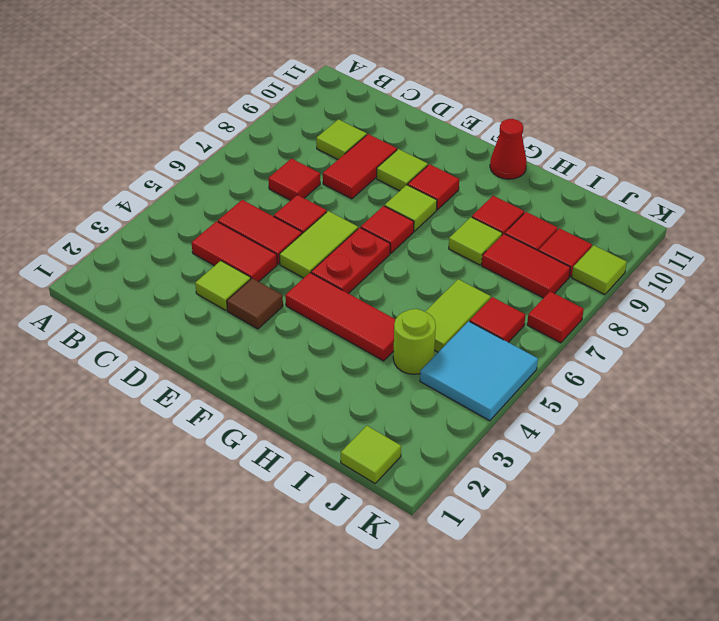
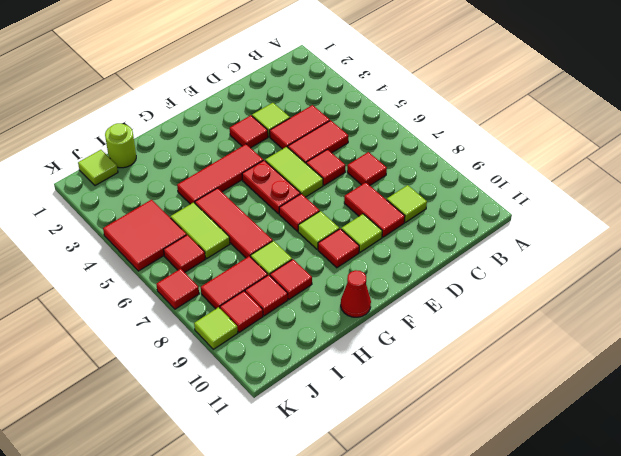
brown tile E3 level 1 -> red tile E3 level 1
none -> red tile H5:H7 level 1
lime round brick I4 level 1 -> lime round brick I1 level 1
cyan tile J4:K5 level 1 -> red tile J4:K5 level 1

